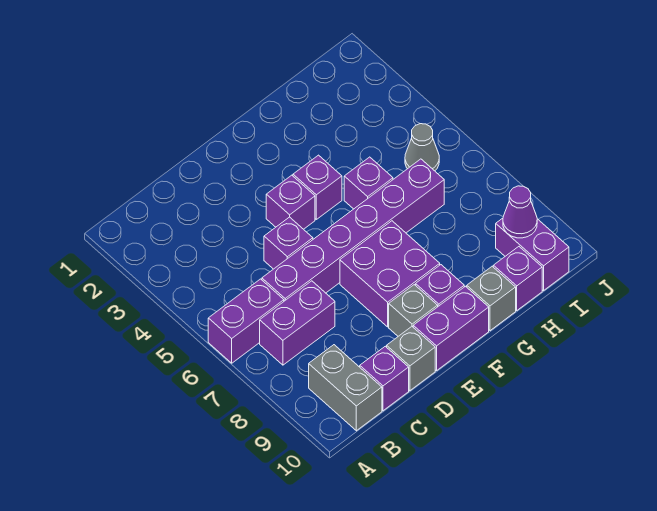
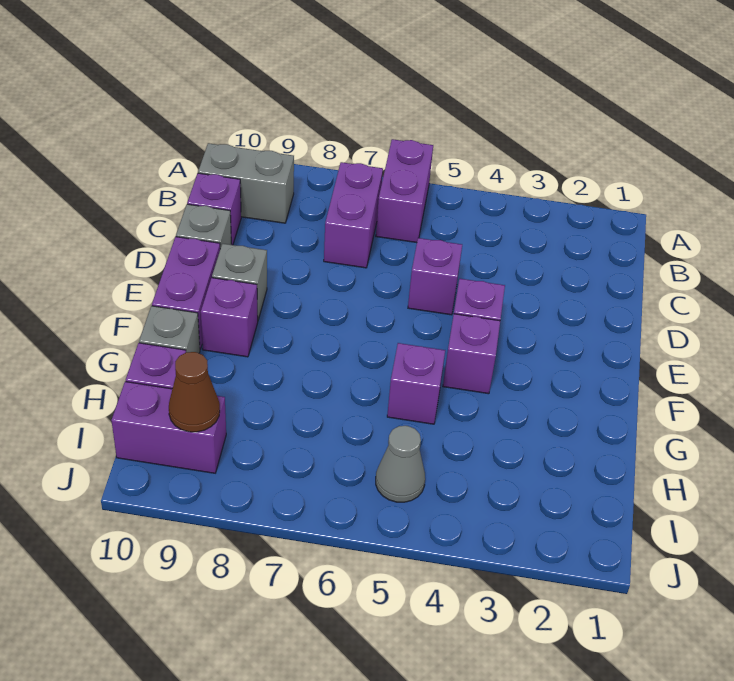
purple brick C6:H6 level 1 -> none
purple brick E7:F8 level 1 -> none
purple cone I9 level 2 -> brown cone I9 level 2

